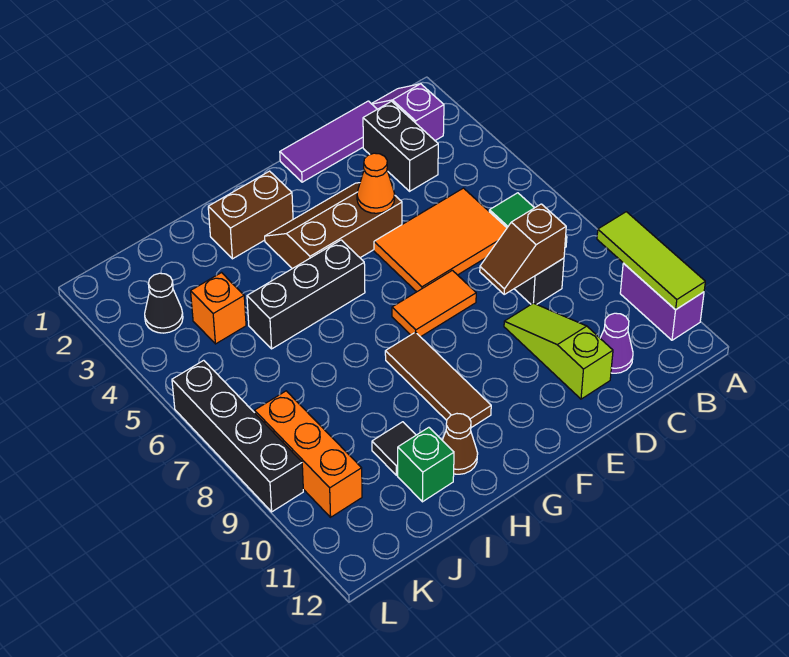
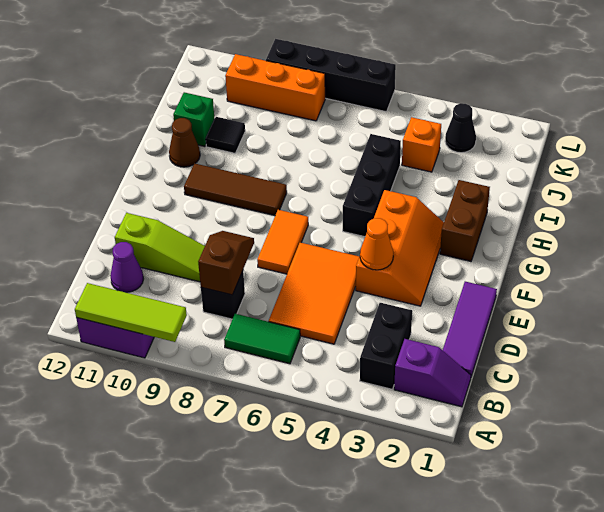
black brick C2:C3 level 1 -> black brick B3:C3 level 1
brown slope E3:G4 level 1 top 4 -> orange slope E3:G4 level 1 top 4

